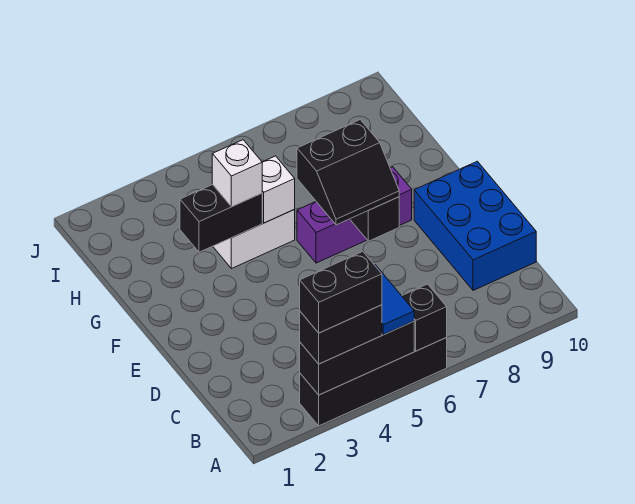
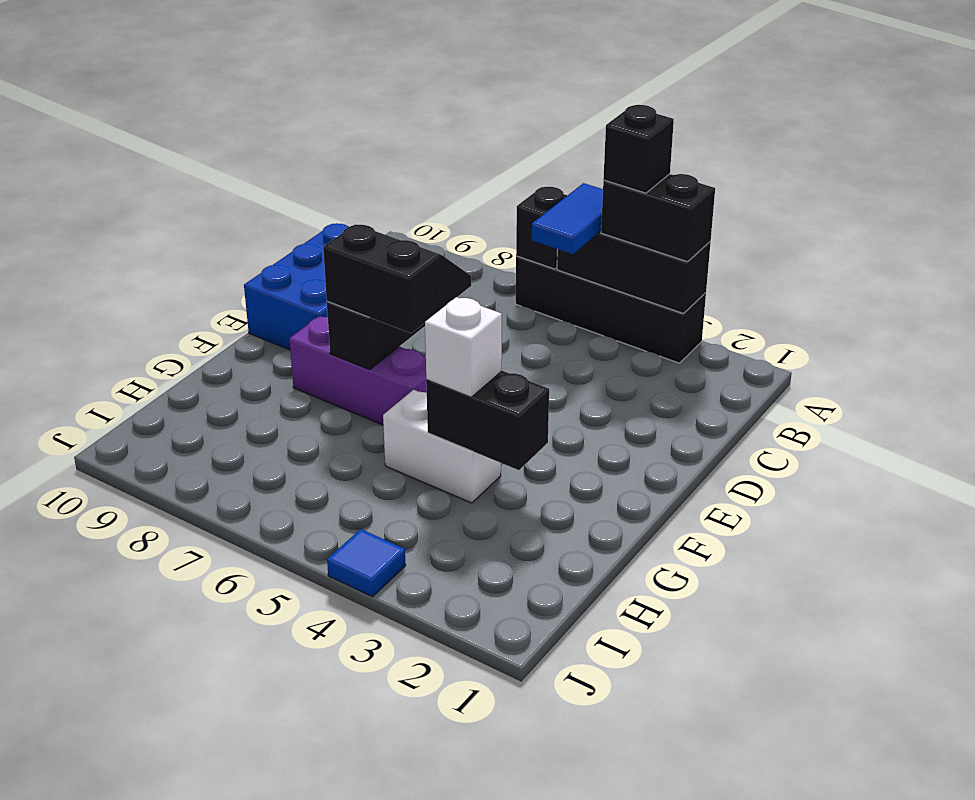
black brick A3:A4 level 4 -> black brick A4 level 4
white brick G5 level 2 -> none
none -> blue tile J4 level 1

